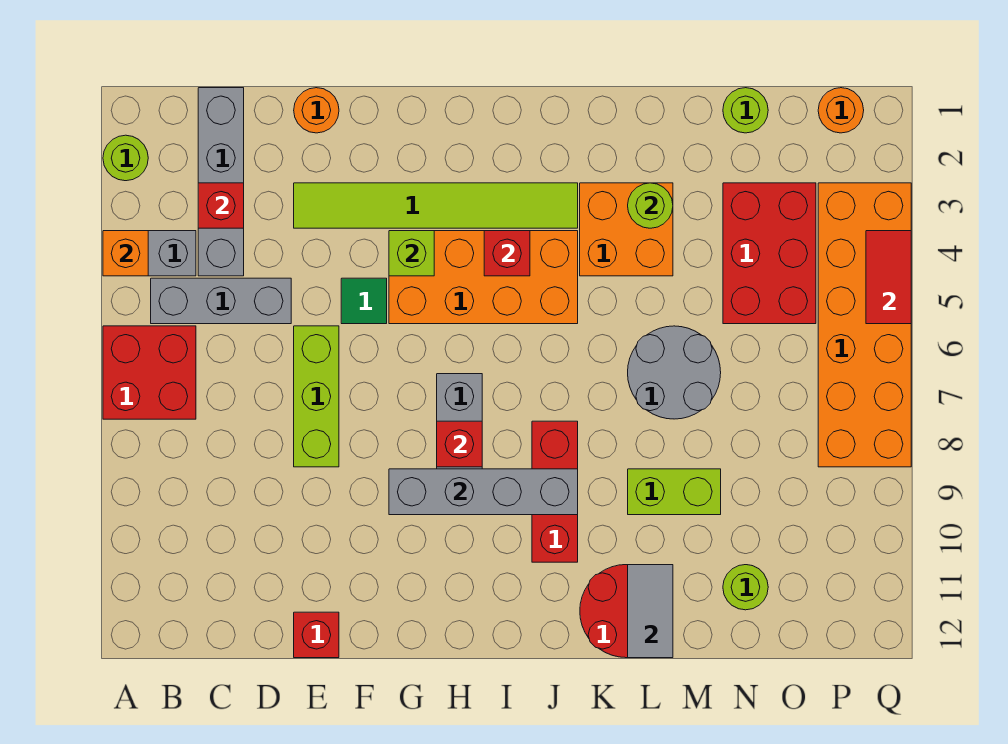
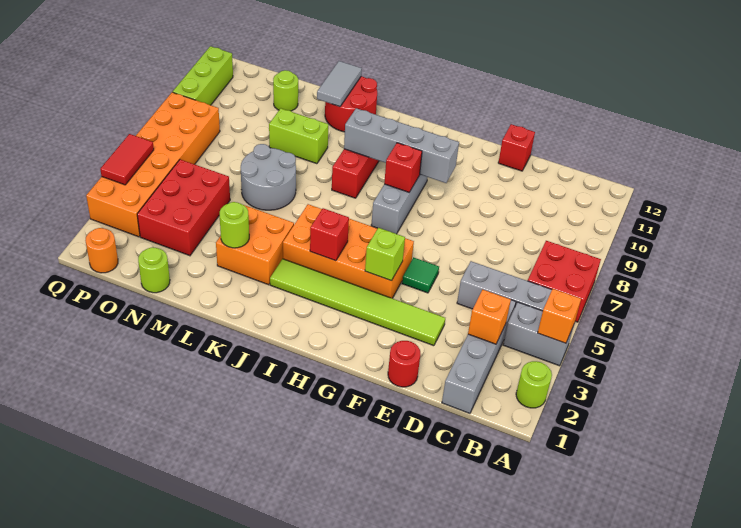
red brick C3 level 2 -> orange brick C3 level 2
orange round brick E1 level 1 -> red round brick E1 level 1
lime brick E6:E8 level 1 -> lime brick Q9:Q11 level 1

